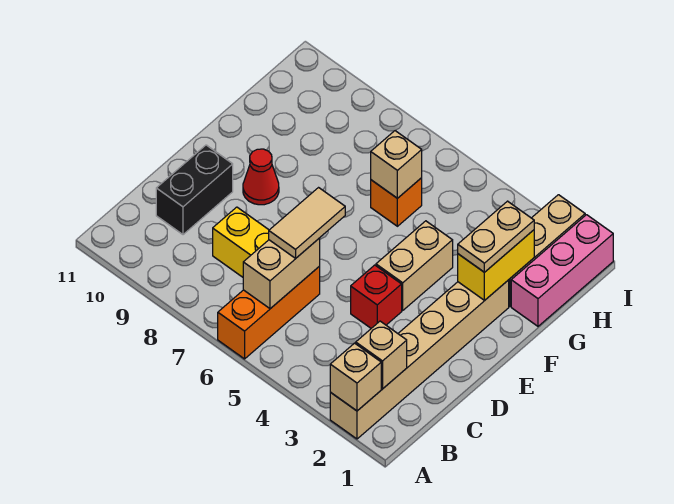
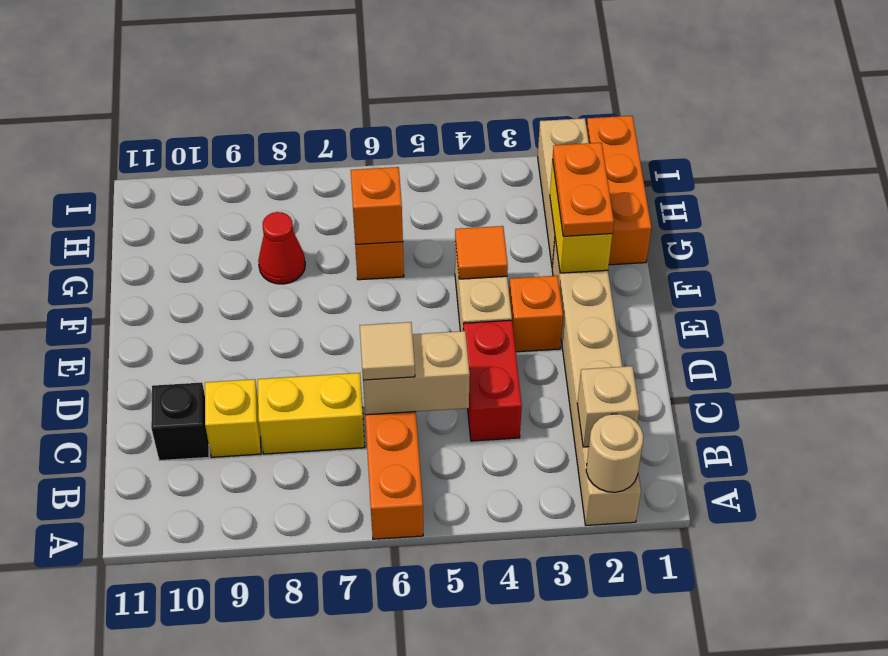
tan brick A2 level 2 -> tan round brick A2 level 2
tan brick B6:C6 level 2 -> tan brick C5:C6 level 2
tan tile C6:D6 level 3 -> tan tile C6 level 3
none -> yellow brick C9 level 1
black brick C10:D10 level 1 -> black brick C10 level 1
red brick D4 level 1 -> red brick C4:D4 level 1
none -> orange brick E3 level 1
red cone E9 level 1 -> red cone G8 level 1
tan plate F2:G2 level 3 -> orange plate F2:G2 level 3
none -> orange tile F4 level 2
pink brick G1:I1 level 1 -> orange brick G1:I1 level 1
tan brick G6 level 2 -> orange brick G6 level 2

